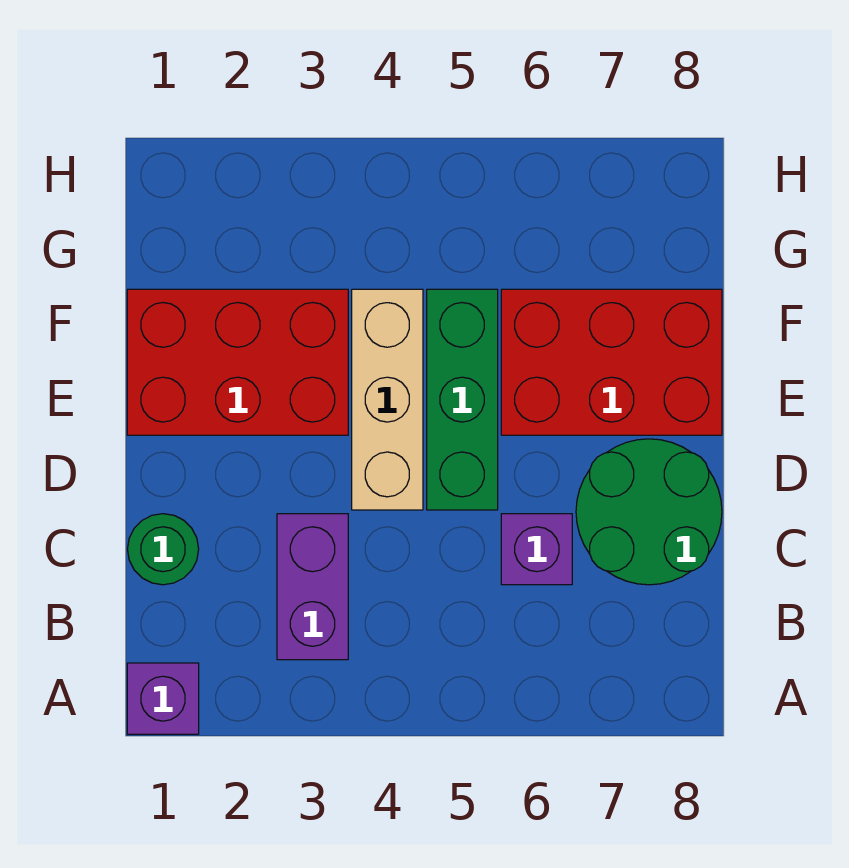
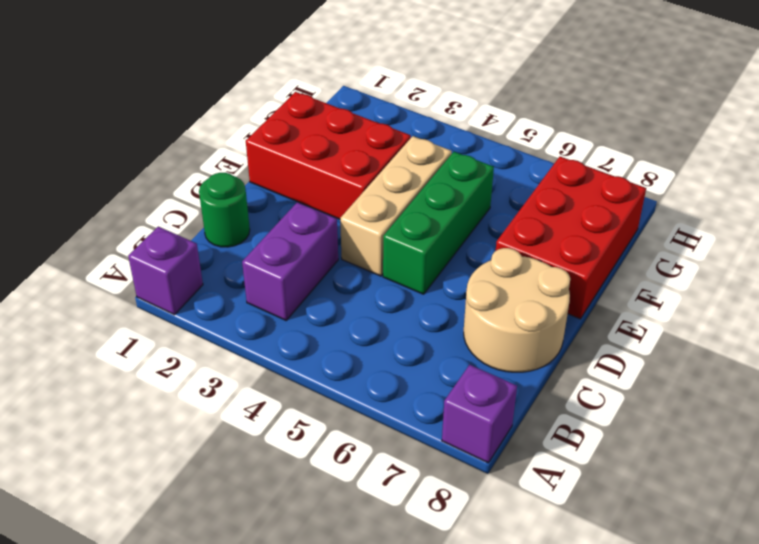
purple brick C6 level 1 -> purple brick A8 level 1
green round brick C7:D8 level 1 -> tan round brick C7:D8 level 1
red brick E6:F8 level 1 -> red brick E7:G8 level 1

